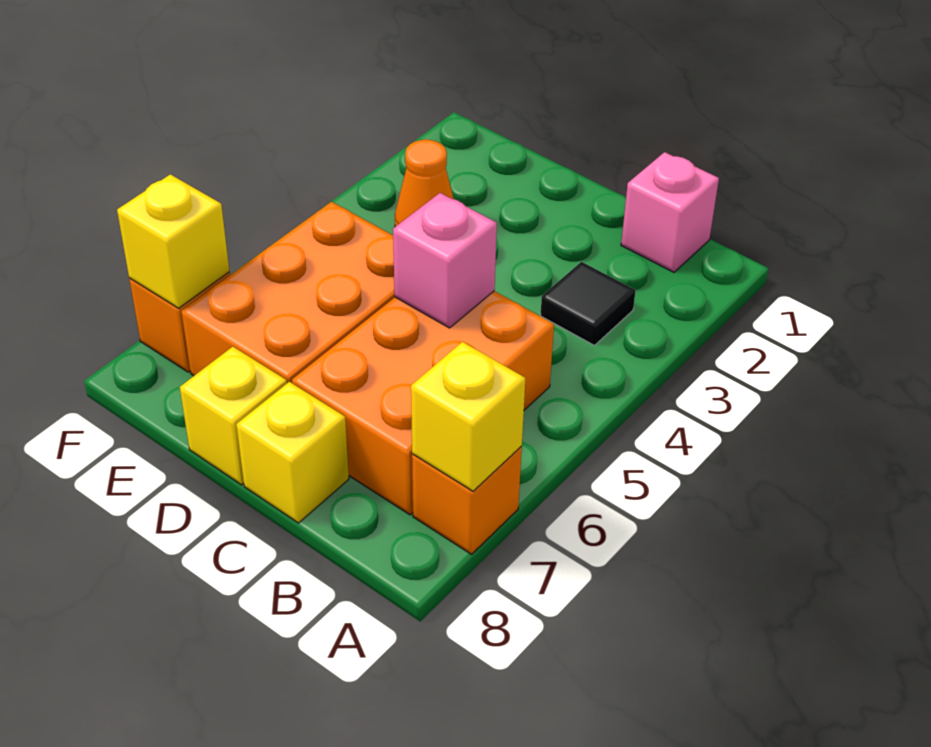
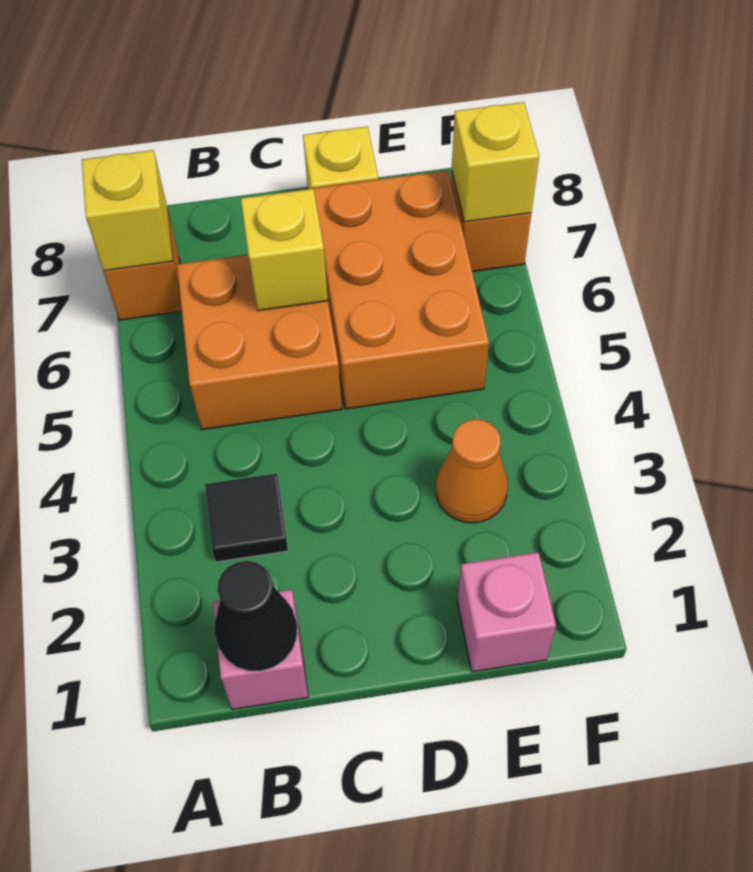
none -> black cone B1 level 2
orange brick B5:C7 level 1 -> orange brick B5:C6 level 1
pink brick C5 level 2 -> pink brick E1 level 1
yellow brick C8 level 1 -> yellow brick C6 level 2

